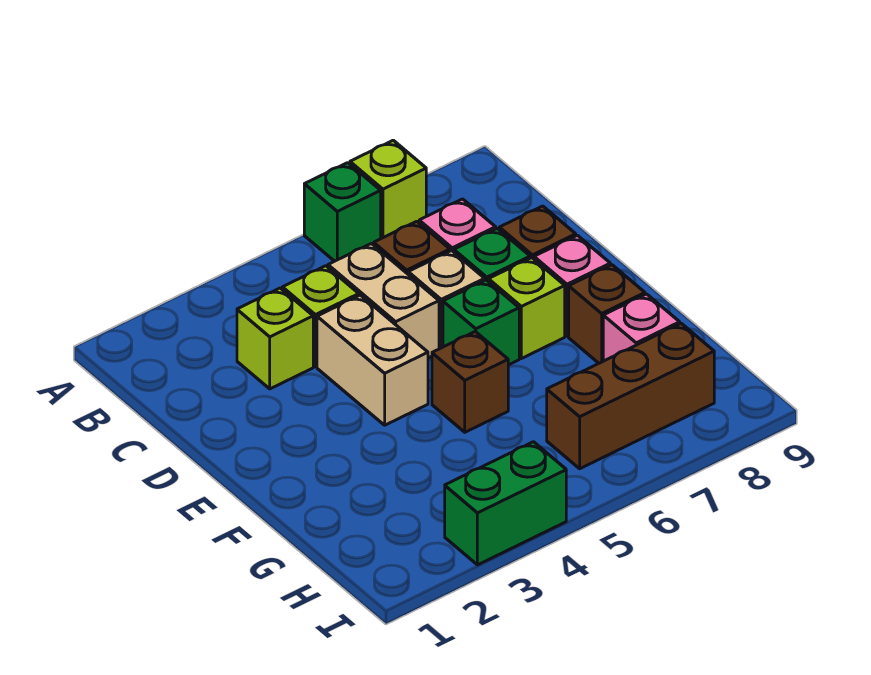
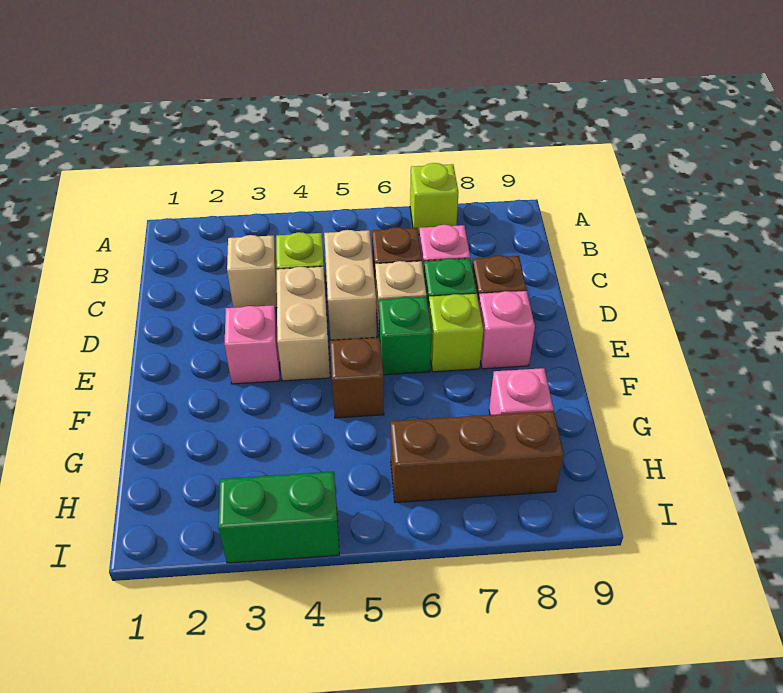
green brick A6 level 1 -> none
lime brick C3 level 1 -> tan brick C3 level 1
none -> pink brick E3 level 1
brown brick F8 level 1 -> none

